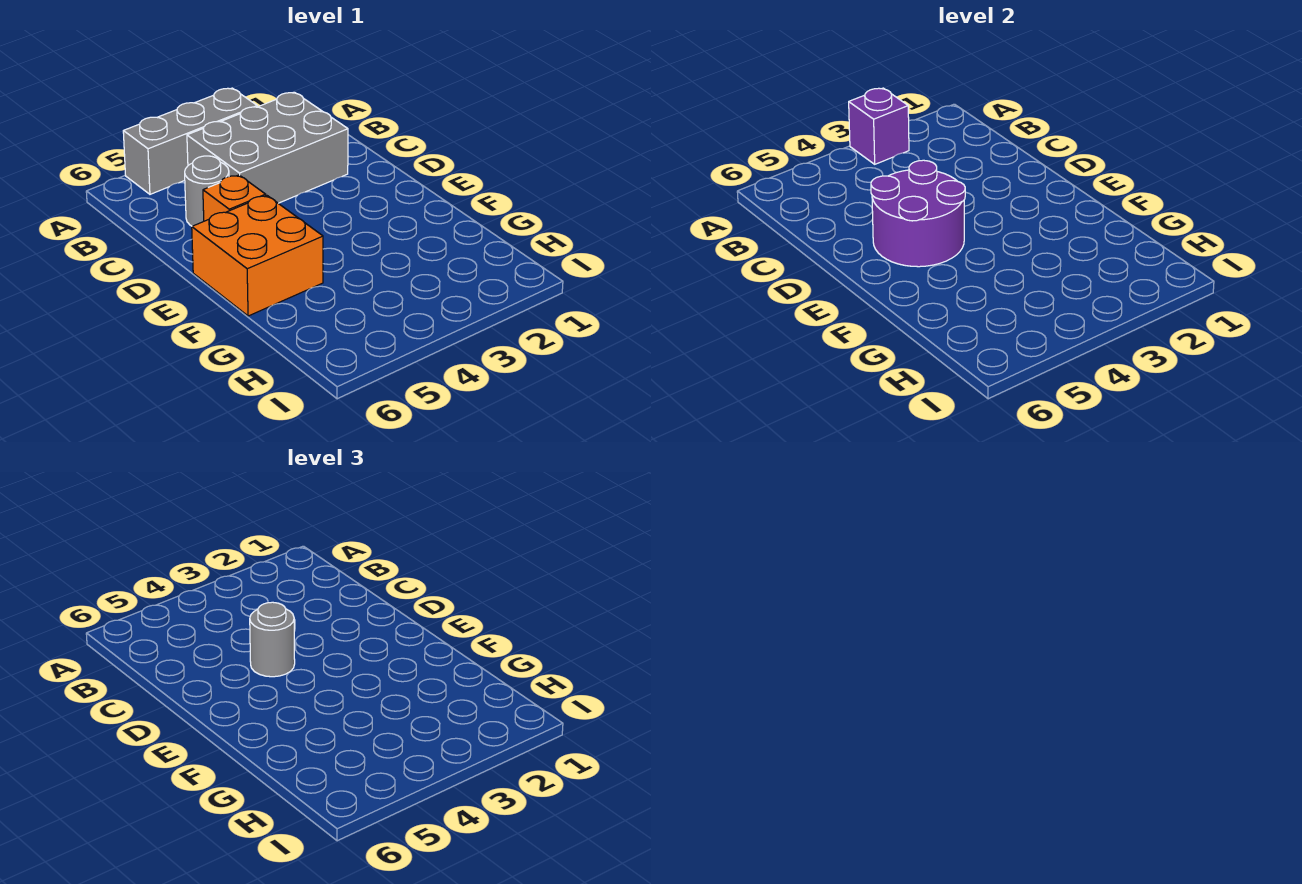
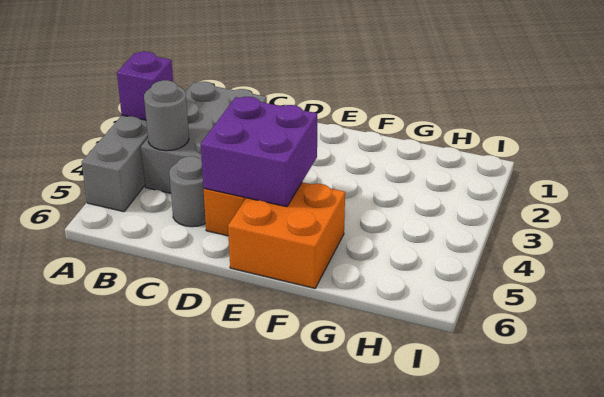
purple round brick D4:E5 level 2 -> purple brick D4:E5 level 2
grey round brick D4 level 3 -> grey round brick B4 level 2

